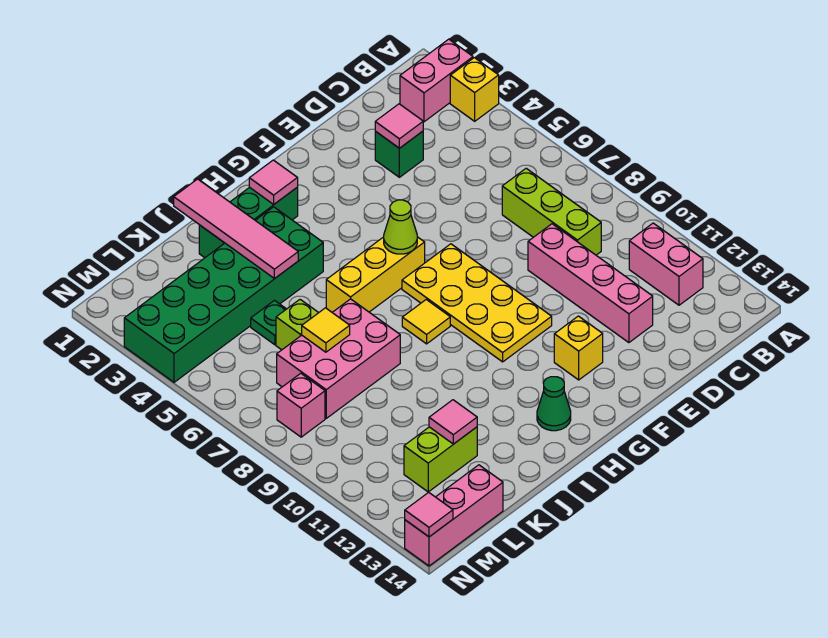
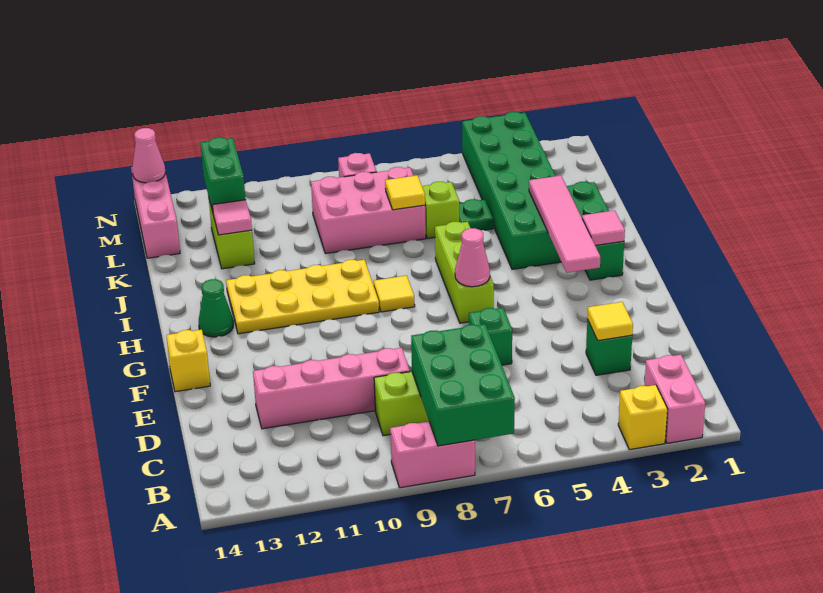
none -> green brick A7:C8 level 2
pink brick B11:B12 level 1 -> pink brick A8:A9 level 1
pink tile D3 level 2 -> yellow tile D3 level 2
none -> green brick E6 level 1
yellow plate F7:G10 level 1 -> yellow plate H9:I12 level 1
yellow brick F12 level 1 -> yellow brick F14 level 1
yellow brick G6:I6 level 1 -> lime brick G6:I6 level 1
lime cone G6 level 2 -> pink cone G6 level 2
pink tile J1:J4 level 2 -> pink tile G3:J3 level 2
pink brick J7:L8 level 1 -> pink brick K7:L9 level 1
none -> green brick L12:M12 level 2
pink tile N14 level 2 -> pink cone N14 level 2

